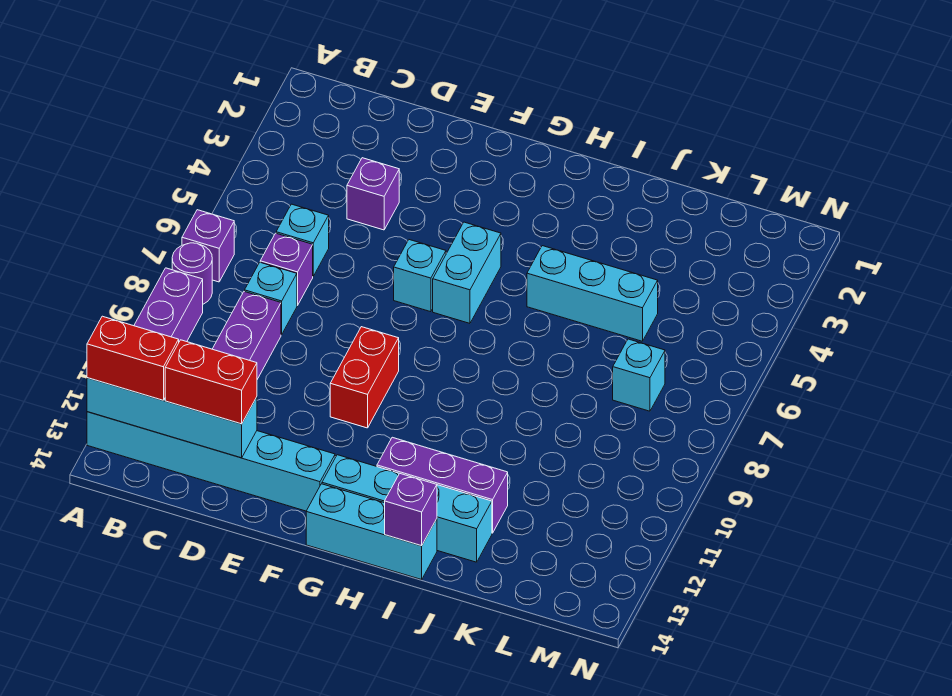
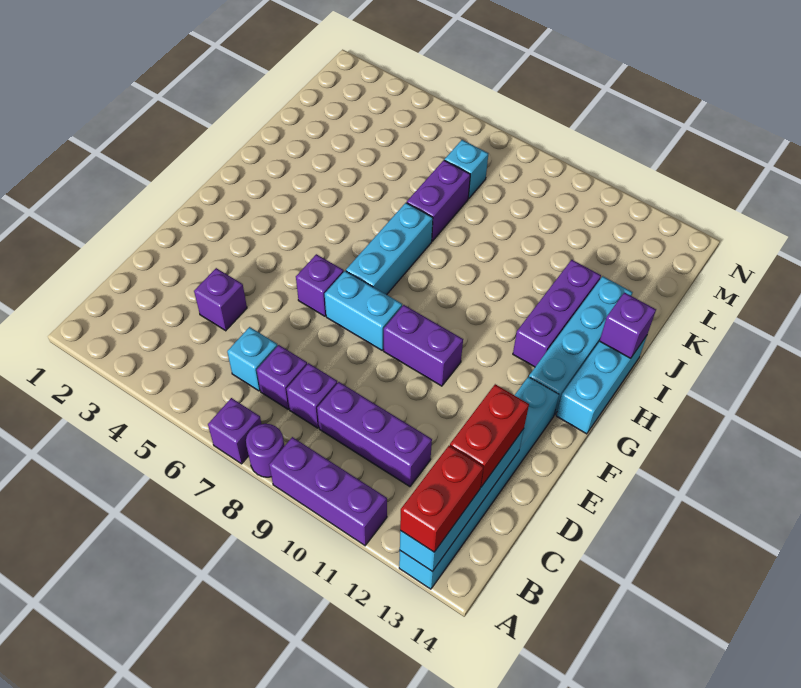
cyan brick C8 level 1 -> purple brick C8 level 1
cyan brick F6 level 1 -> purple brick F6 level 1
red brick F9:F10 level 1 -> purple brick F9:F10 level 1
cyan brick G5:G6 level 1 -> cyan brick F7:F8 level 1
cyan brick I5:K5 level 1 -> cyan brick G7:I7 level 1
none -> purple brick J7:K7 level 1

